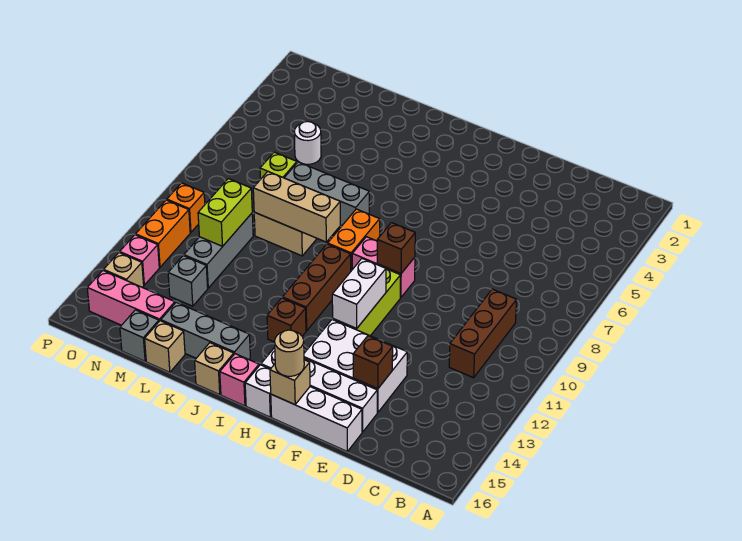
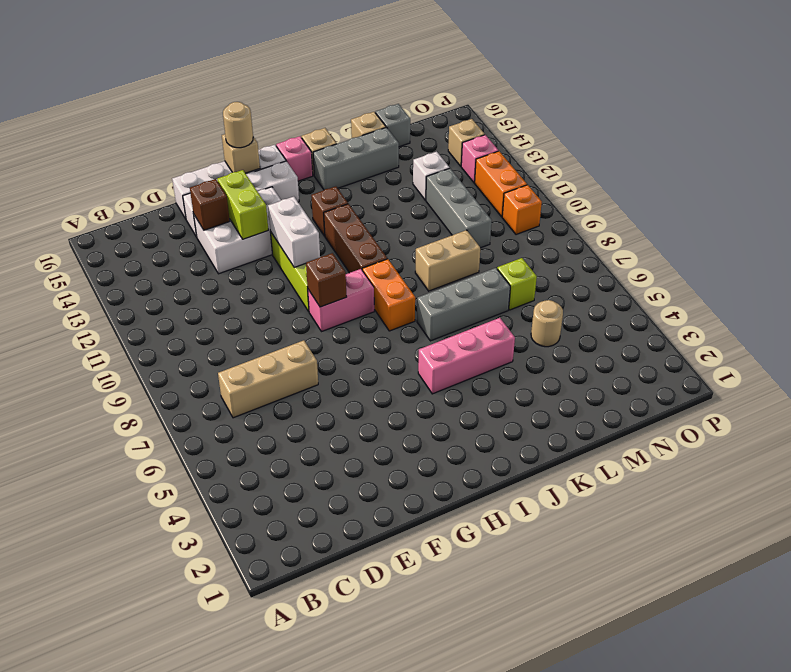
brown brick C9:C11 level 1 -> none
tan brick J9:L9 level 2 -> tan brick C7:E7 level 1
white round brick M5 level 1 -> tan round brick M5 level 1
lime brick M10:M11 level 2 -> lime brick F13:F14 level 2
grey brick M13 level 1 -> white brick M13 level 1
pink brick M15:O15 level 1 -> pink brick I5:K5 level 1

